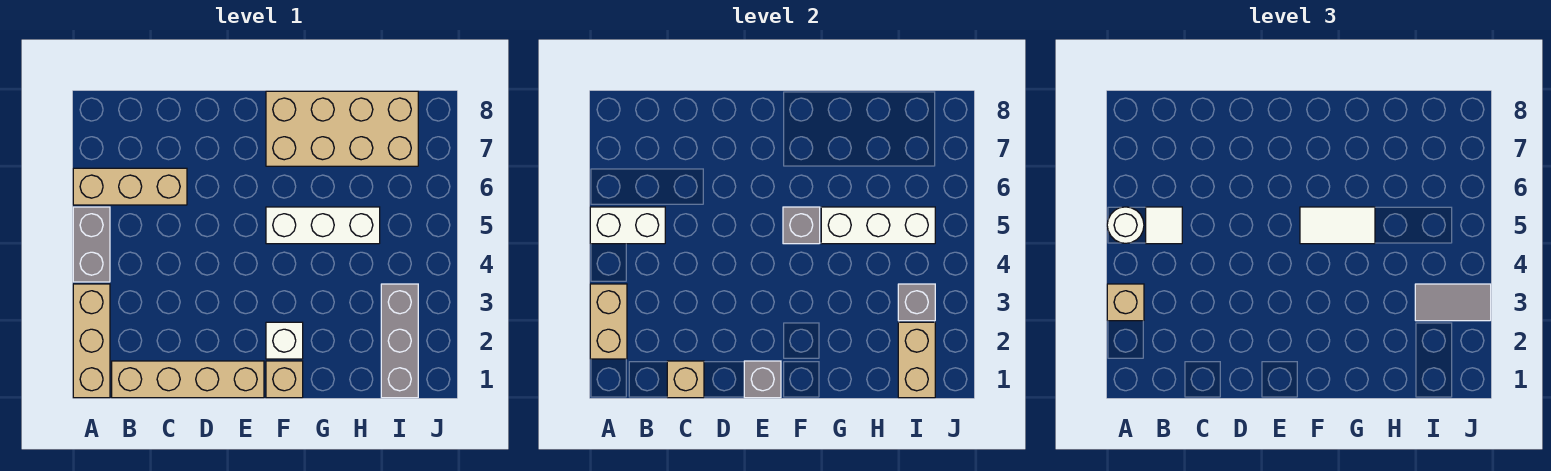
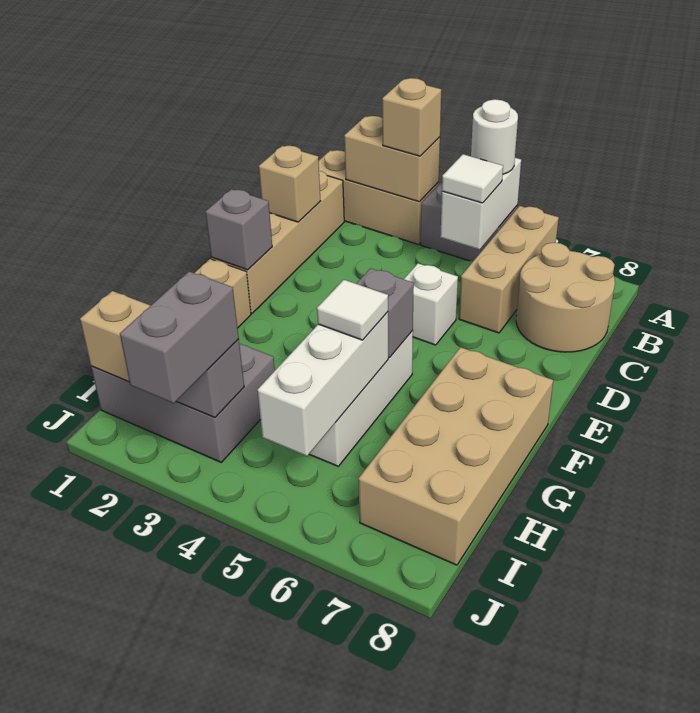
none -> tan round brick B7:C8 level 1
white brick F2 level 1 -> white brick D5 level 1
white tile F5:G5 level 3 -> white tile G5 level 3
grey brick I1:I3 level 1 -> grey brick H1:I3 level 1
grey tile I3:J3 level 3 -> grey brick I3:J3 level 3

